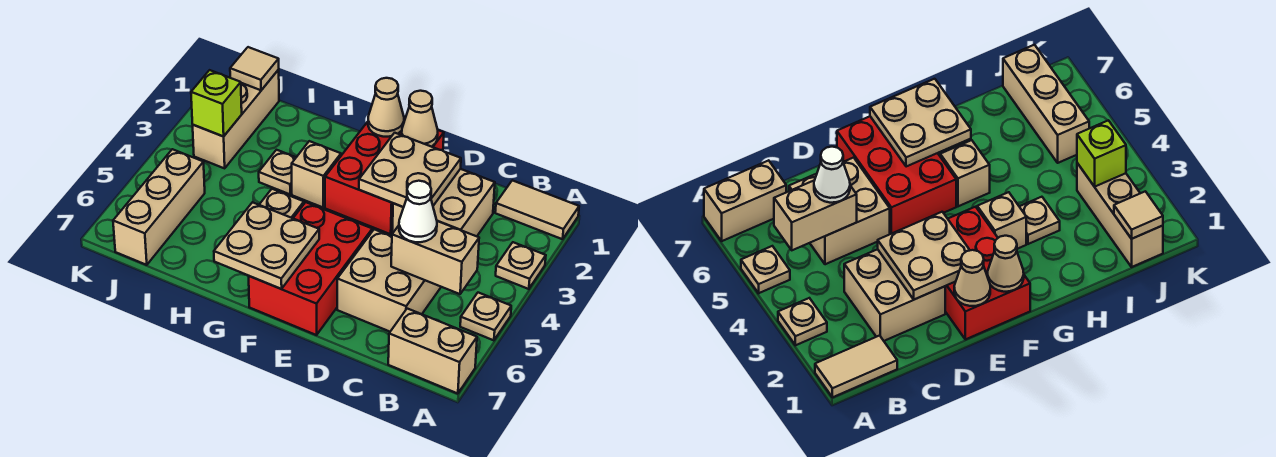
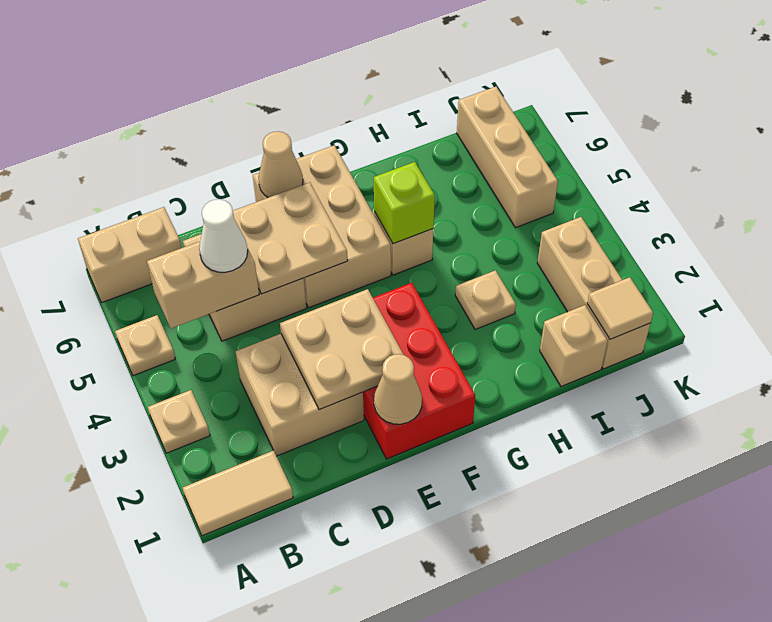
red brick E5:F7 level 1 -> tan brick E5:F7 level 1
tan cone F1 level 2 -> tan cone E7 level 2
tan plate F6:G7 level 2 -> tan plate D5:E6 level 2
tan brick G3 level 1 -> tan brick I1 level 1
lime brick J3 level 2 -> lime brick G5 level 2

